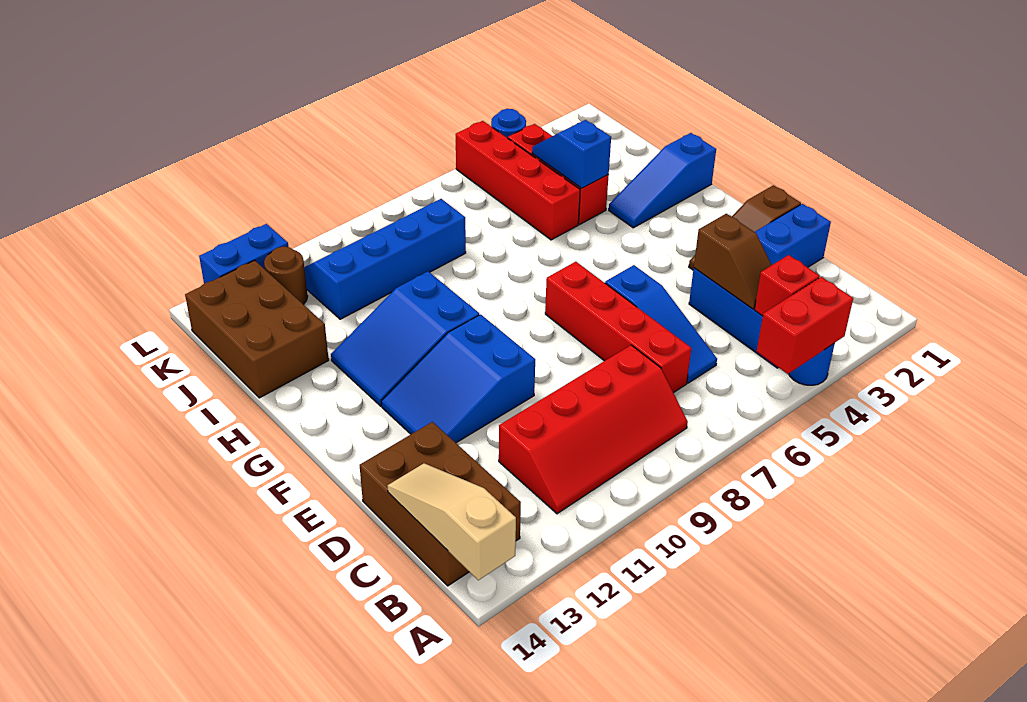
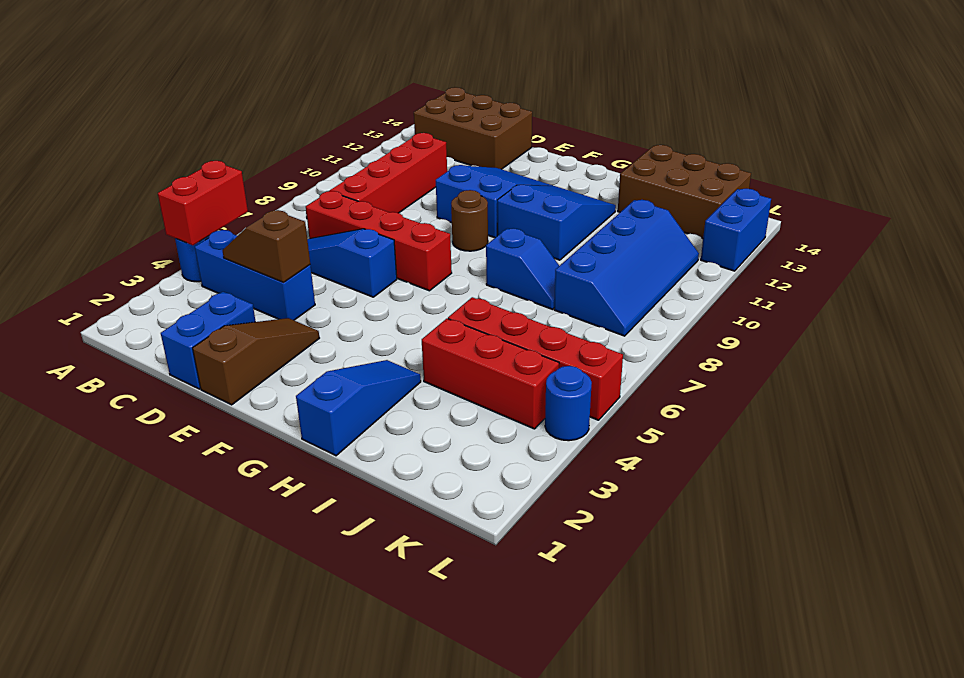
tan slope A14:C14 level 2 top A -> none
red brick B4 level 2 -> none
blue slope I4:J4 level 2 top I -> blue slope H8:I8 level 1 top H
brown round brick K12 level 1 -> brown round brick F9 level 1

